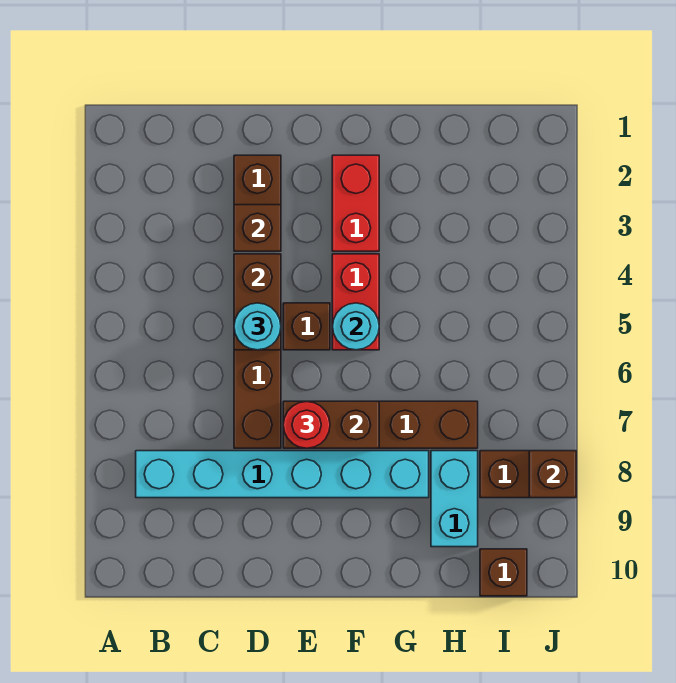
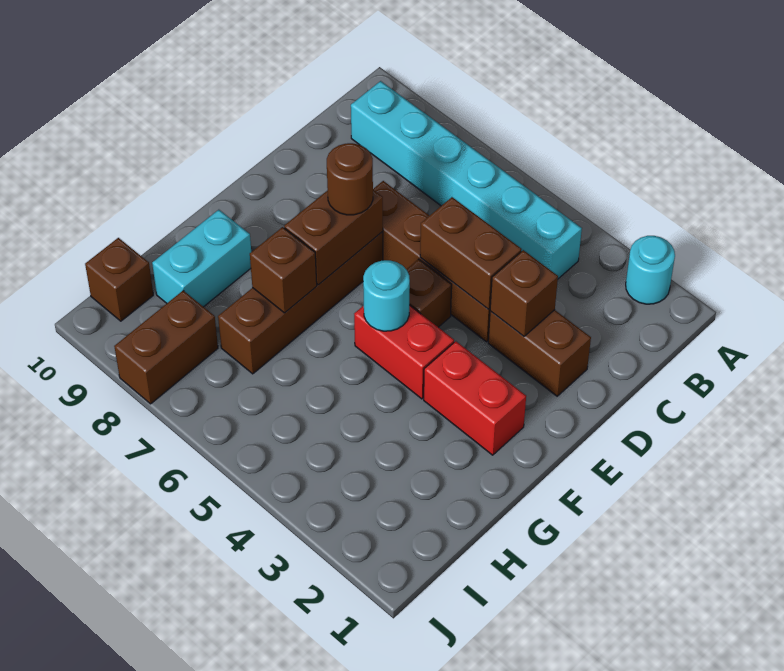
cyan brick B8:G8 level 1 -> cyan brick B4:B9 level 1
cyan round brick D5 level 3 -> cyan round brick A2 level 1
red round brick E7 level 3 -> brown round brick E7 level 3
cyan brick H8:H9 level 1 -> cyan brick G9:H9 level 1
brown brick J8 level 2 -> brown brick G7 level 2

